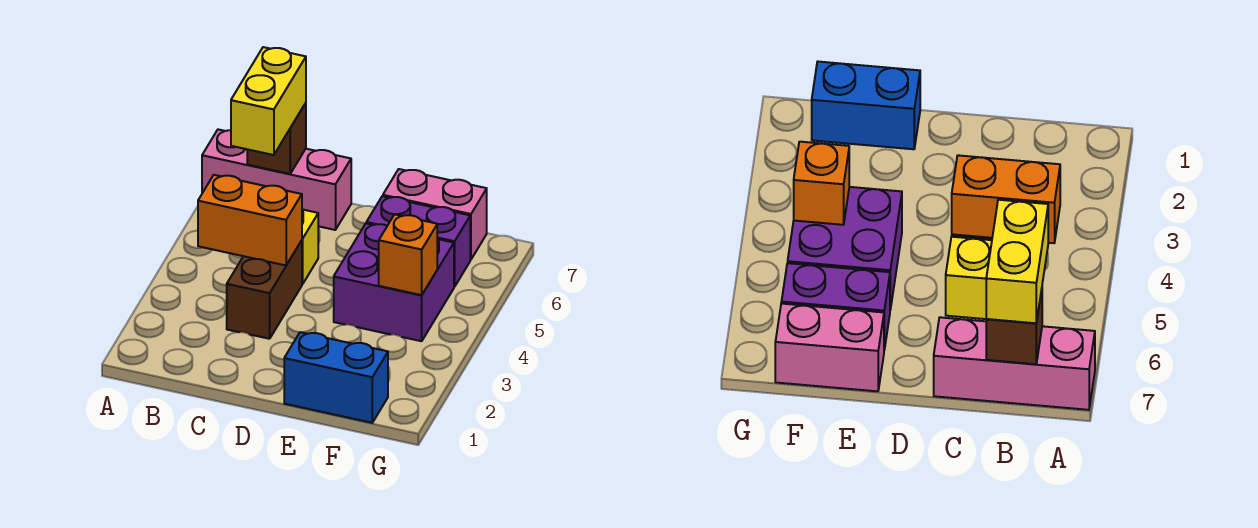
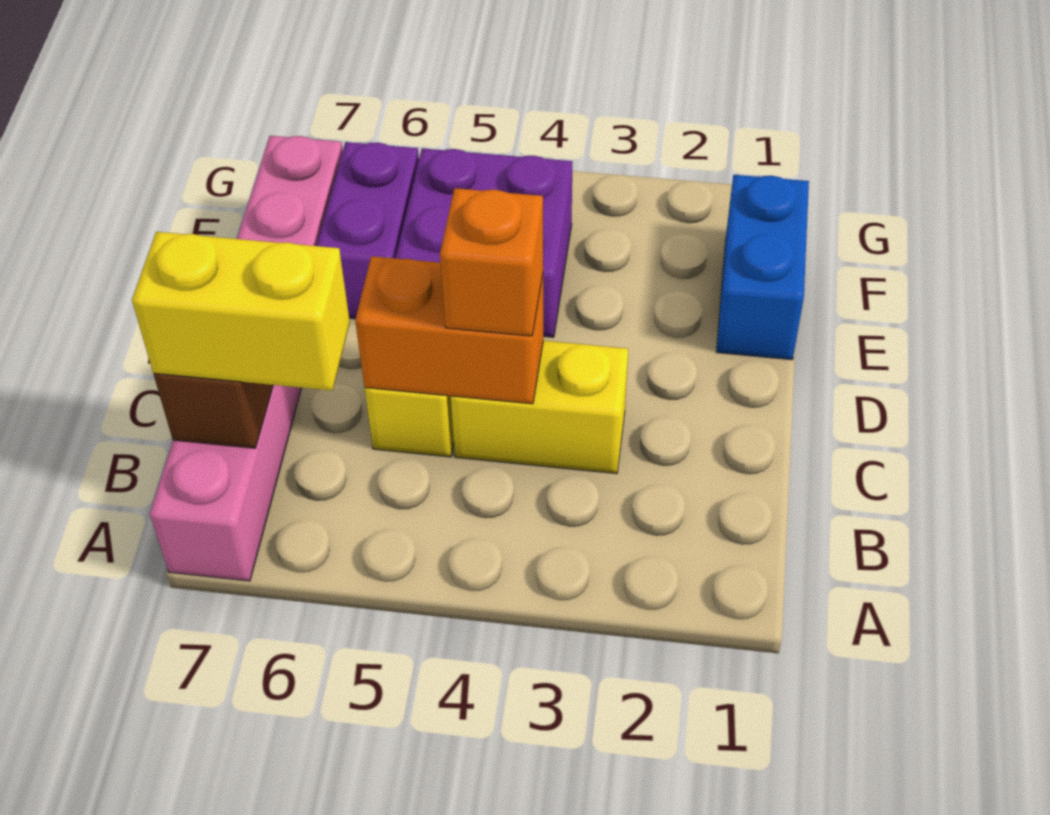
orange brick B4:C4 level 2 -> orange brick C4:C5 level 2
brown brick C3:C4 level 1 -> yellow brick C3:C4 level 1
orange brick F4 level 2 -> orange brick C4 level 3

